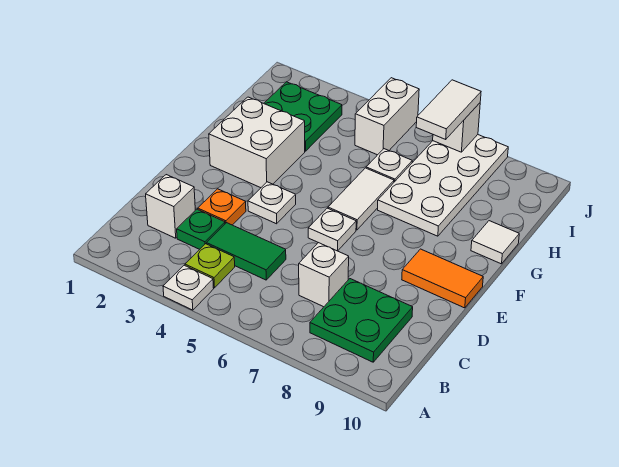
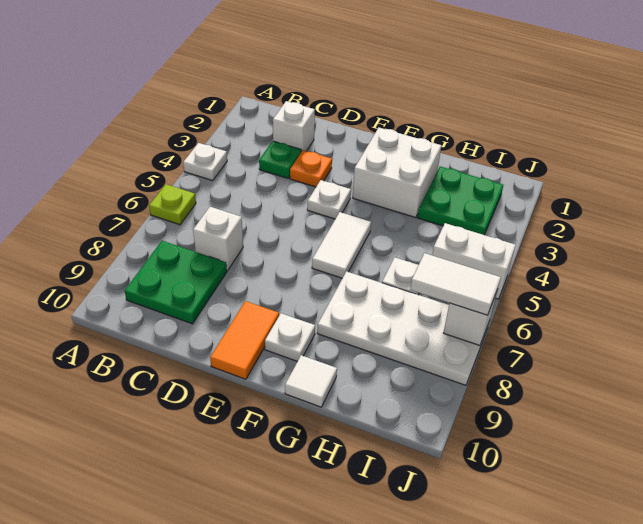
lime plate B4 level 1 -> lime plate A6 level 1
green tile C4:C5 level 1 -> none
white plate E6 level 1 -> white plate F9 level 1
white tile F6:G6 level 1 -> white tile F5:F6 level 1

